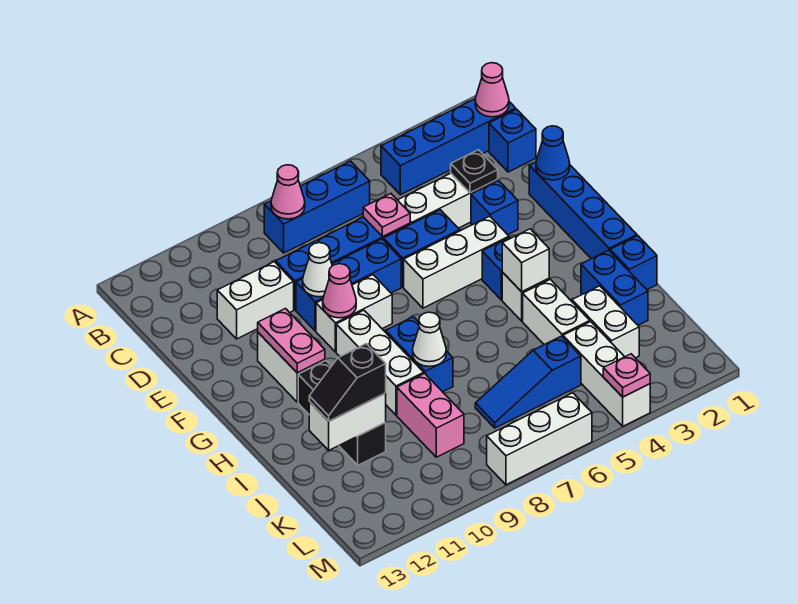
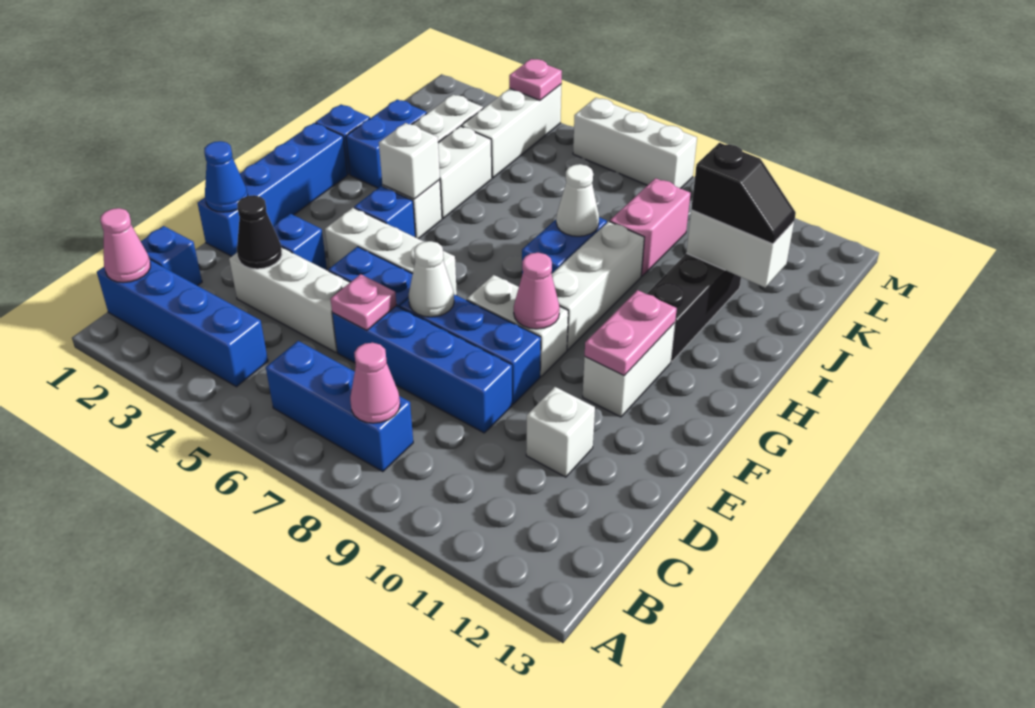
black plate D3 level 2 -> black cone D3 level 2
white brick D10:D11 level 1 -> white brick D11 level 1
white cone E9 level 2 -> white cone E7 level 2
blue slope K5:K7 level 1 top 5 -> none

